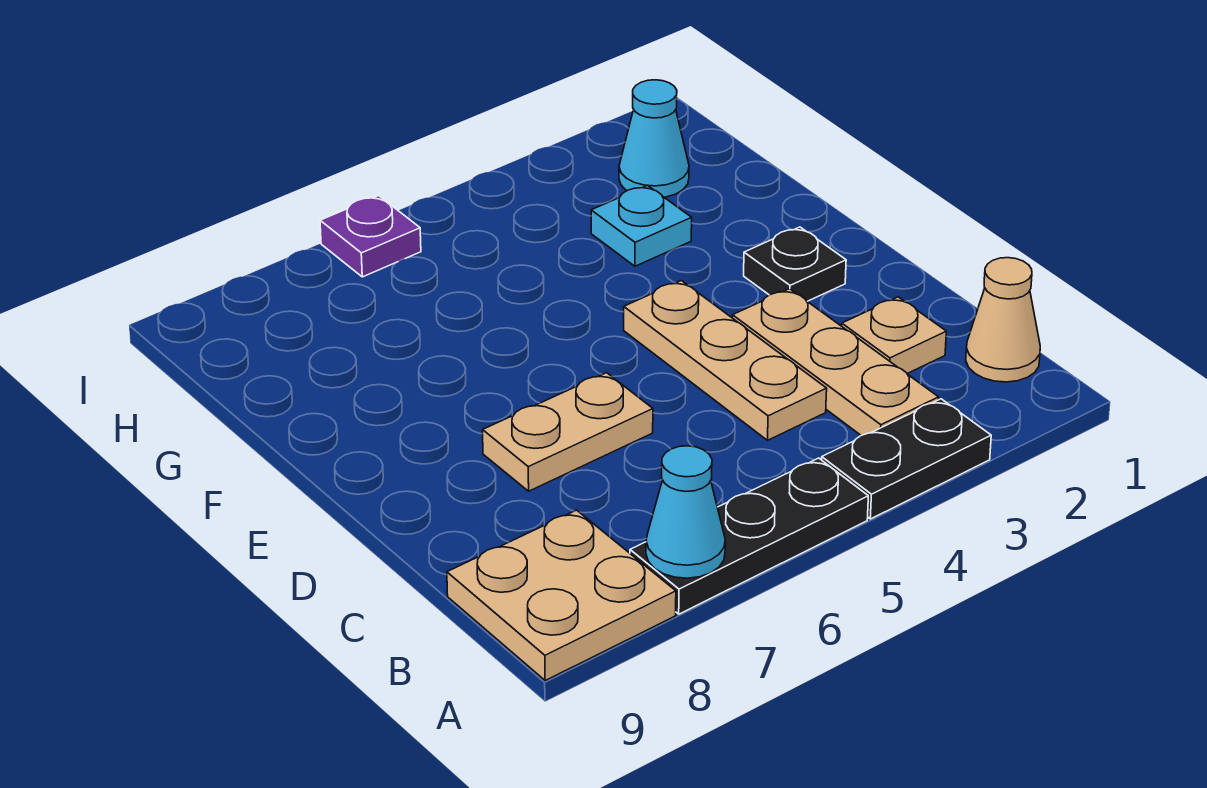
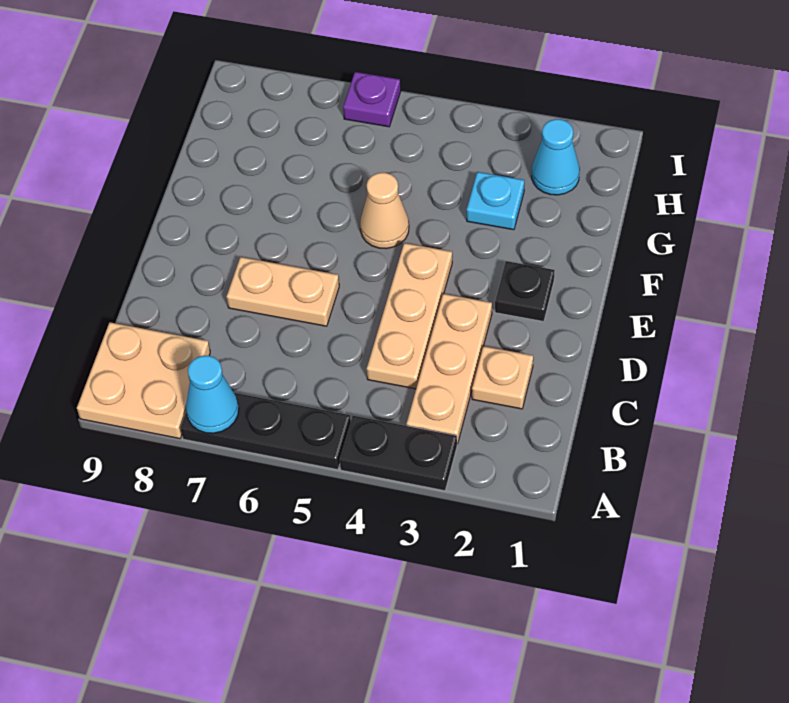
tan cone B1 level 1 -> tan cone F5 level 1

